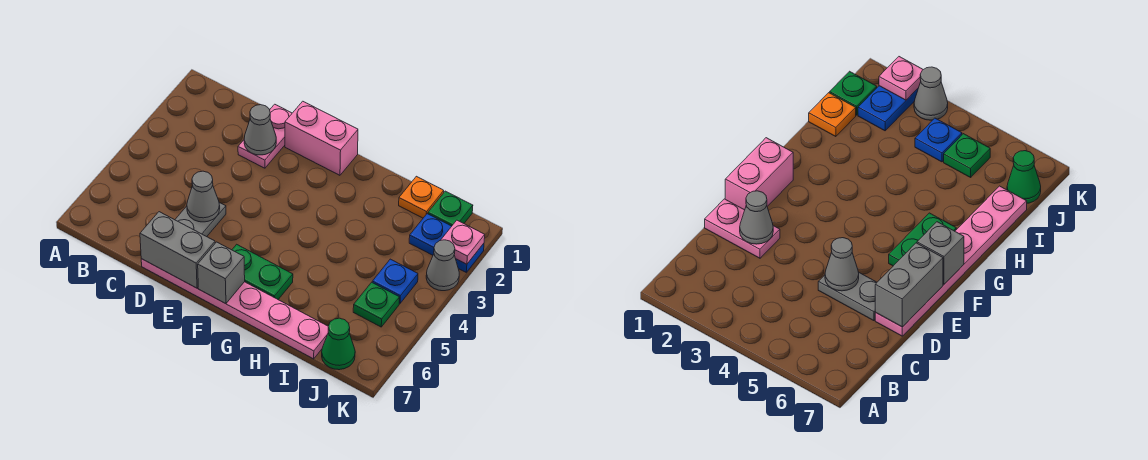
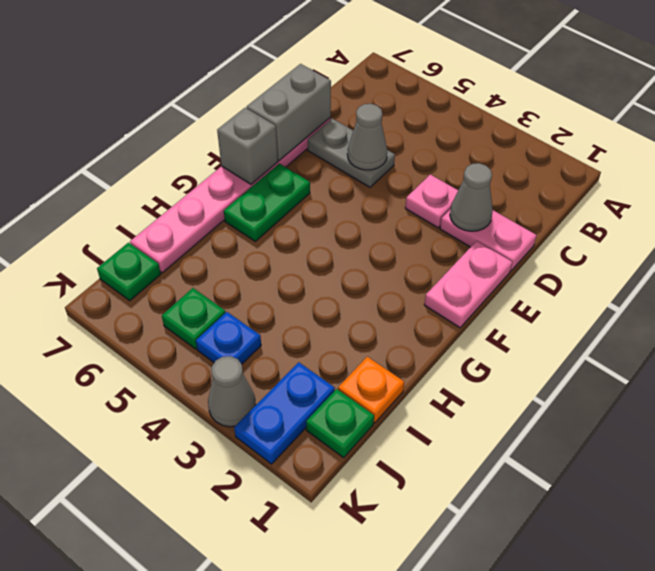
pink brick E1:F1 level 1 -> pink plate E1:F1 level 1
green cone J7 level 1 -> green plate J7 level 1
pink plate K2 level 2 -> pink plate D3 level 1

